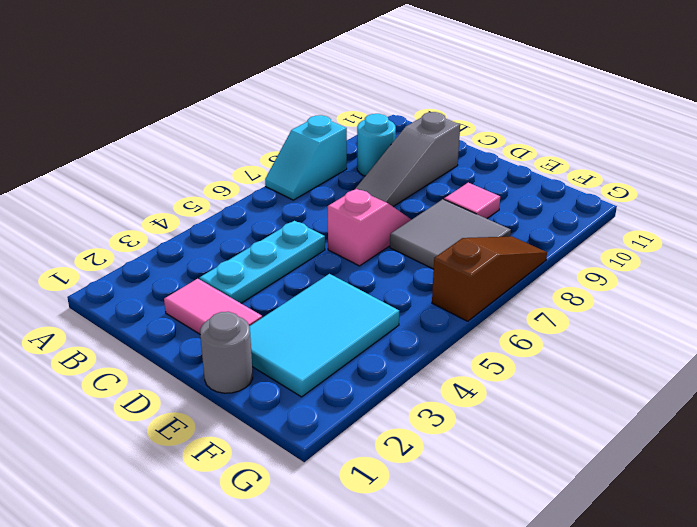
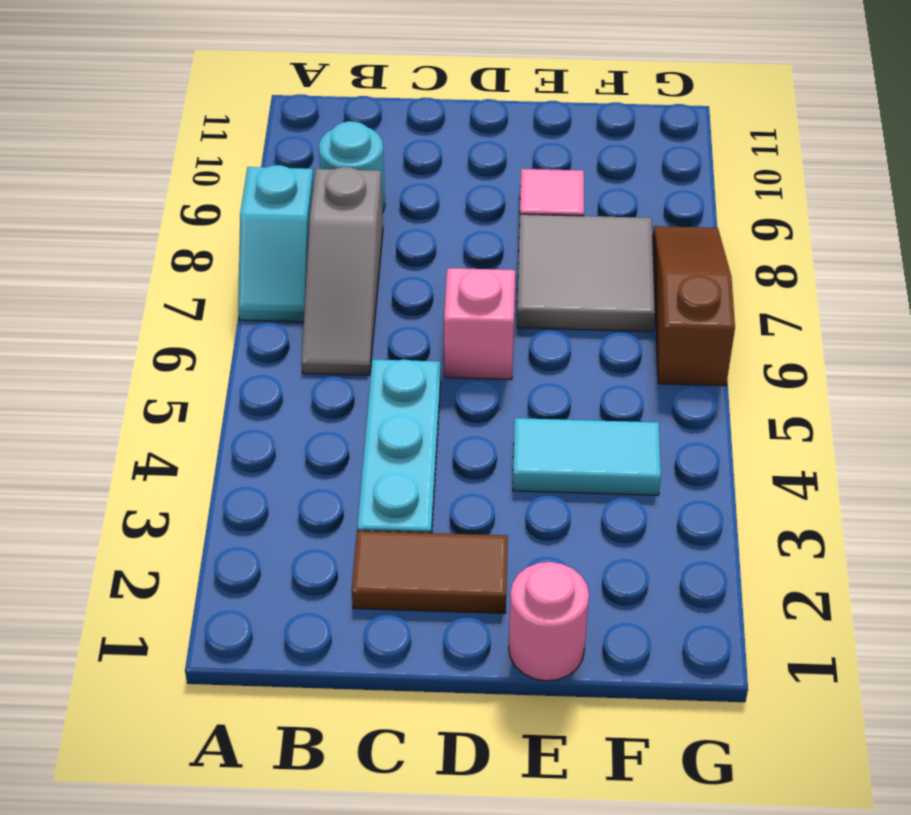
pink tile C2:D2 level 1 -> brown tile C2:D2 level 1
grey slope C8:C10 level 1 top 10 -> grey slope B6:B8 level 1 top 8
grey round brick E1 level 1 -> pink round brick E1 level 1
cyan tile E2:F4 level 1 -> cyan tile E4:F4 level 1

